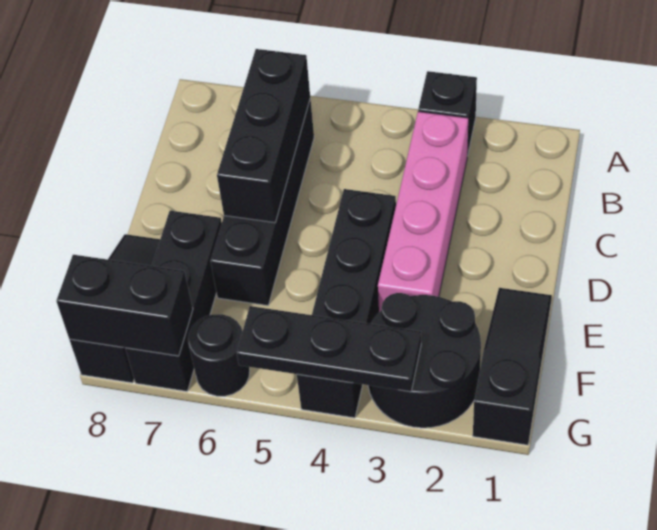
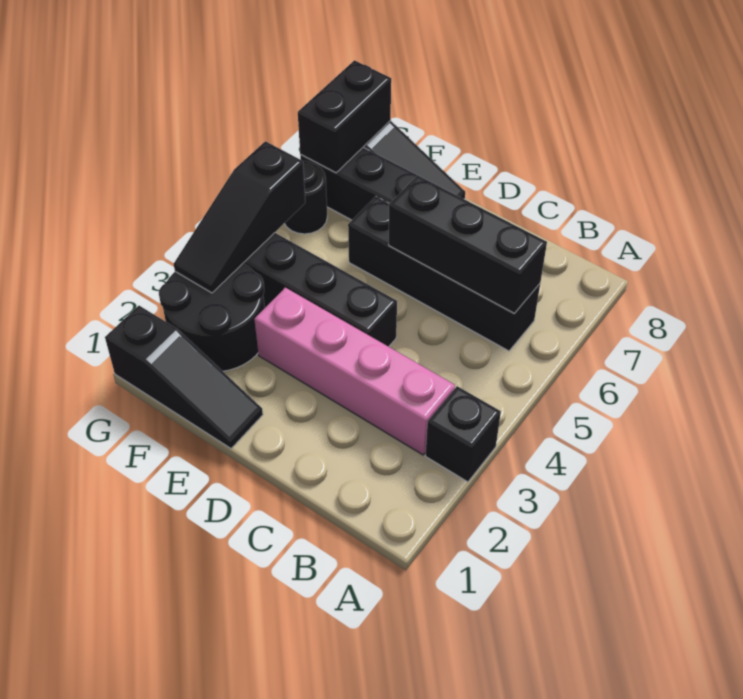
black plate G3:G5 level 2 -> black slope G3:G5 level 2 top 5

